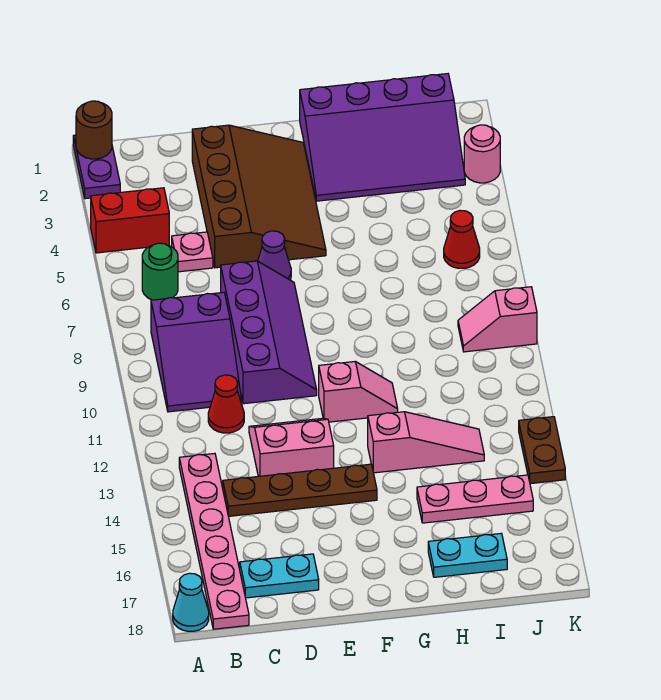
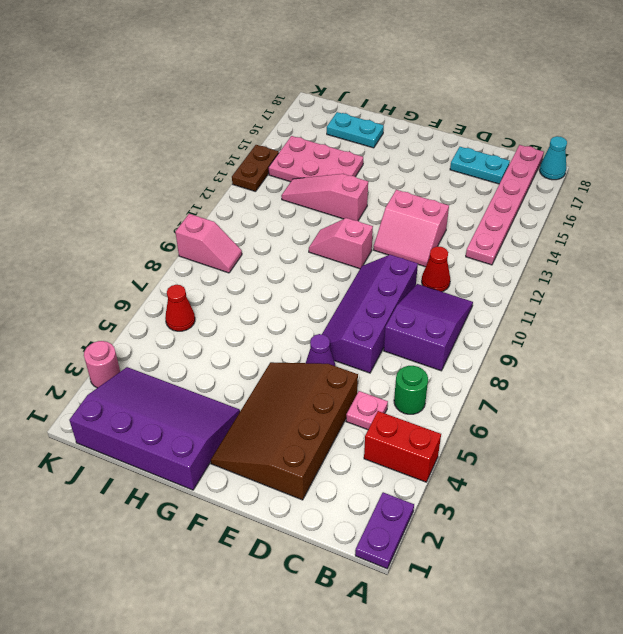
brown round brick A1 level 2 -> none
brown plate C14:F14 level 1 -> none
pink plate H15:J15 level 1 -> pink plate H14:J15 level 1

